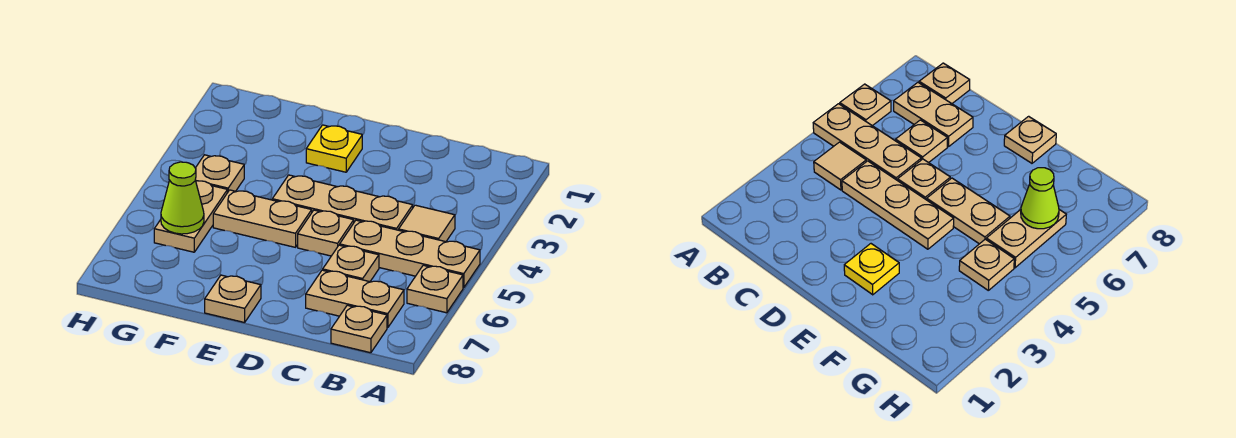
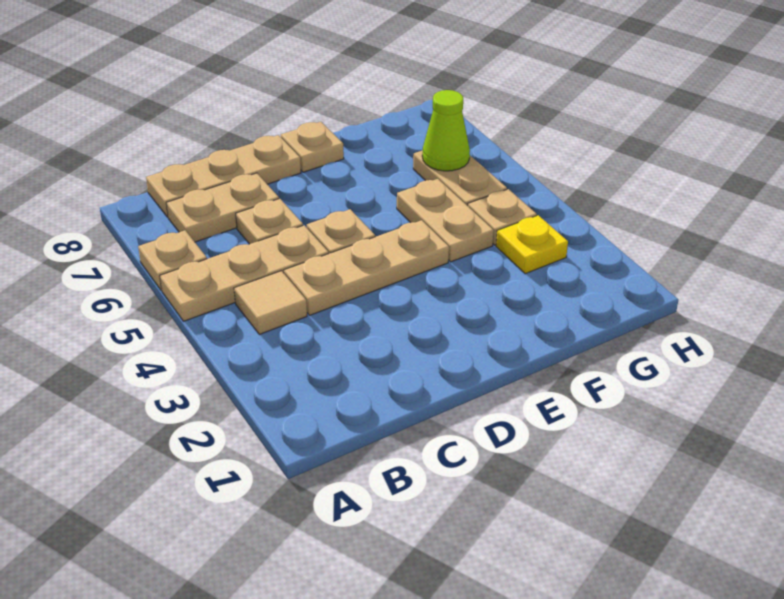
tan plate B8 level 1 -> tan plate B8:D8 level 1
yellow plate E2 level 1 -> yellow plate G3 level 1
tan plate E5:F5 level 1 -> tan plate F4:F5 level 1

